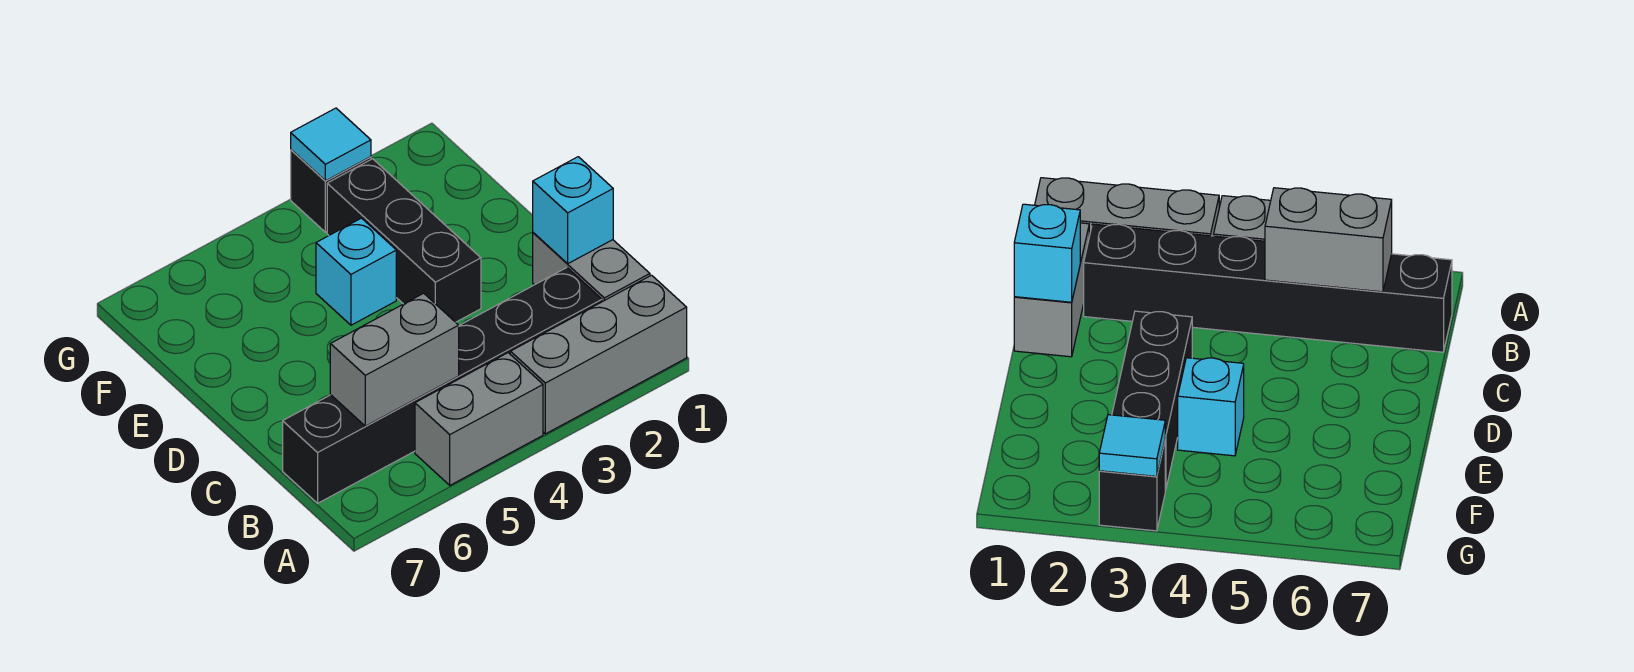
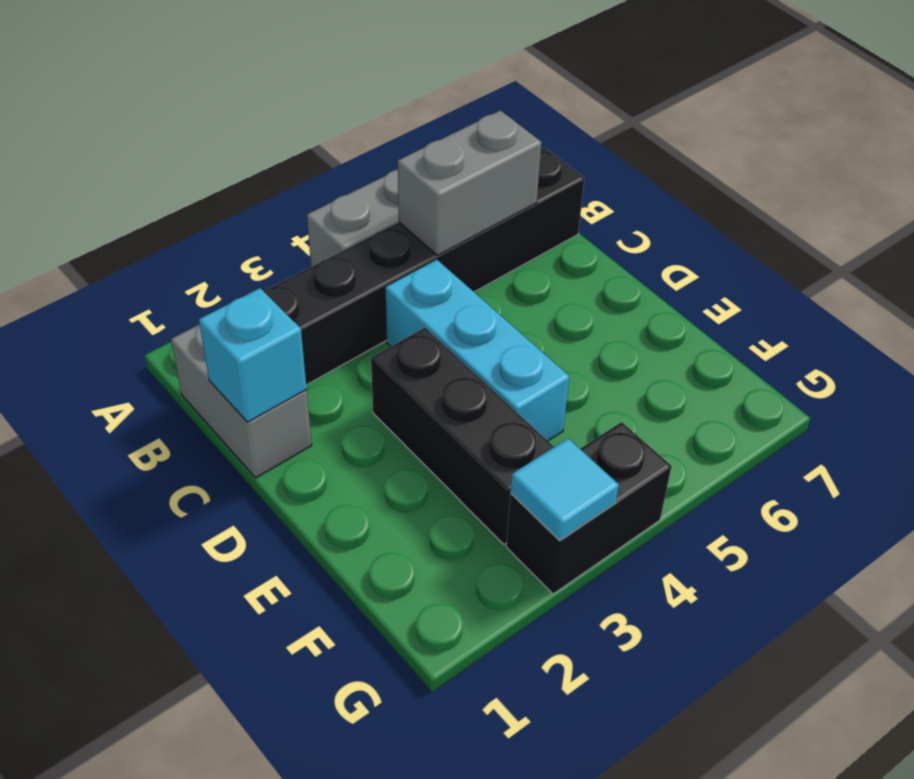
grey brick A1:A3 level 1 -> none
cyan brick E4 level 1 -> cyan brick C4:E4 level 1
black brick G3 level 1 -> black brick G3:G4 level 1

